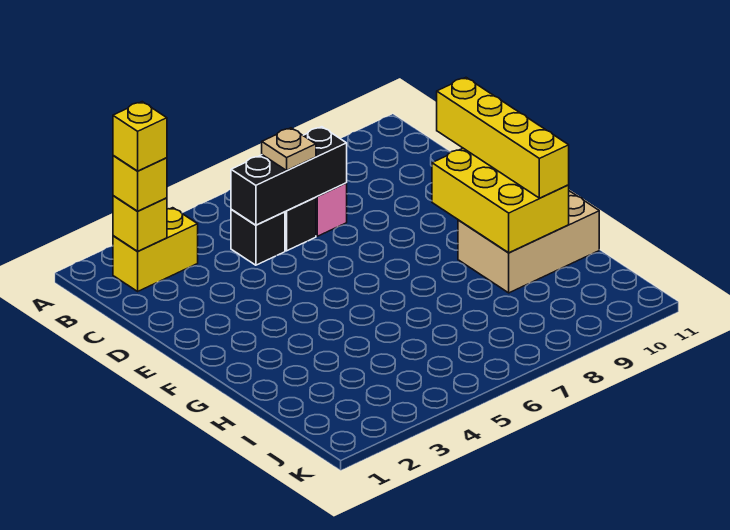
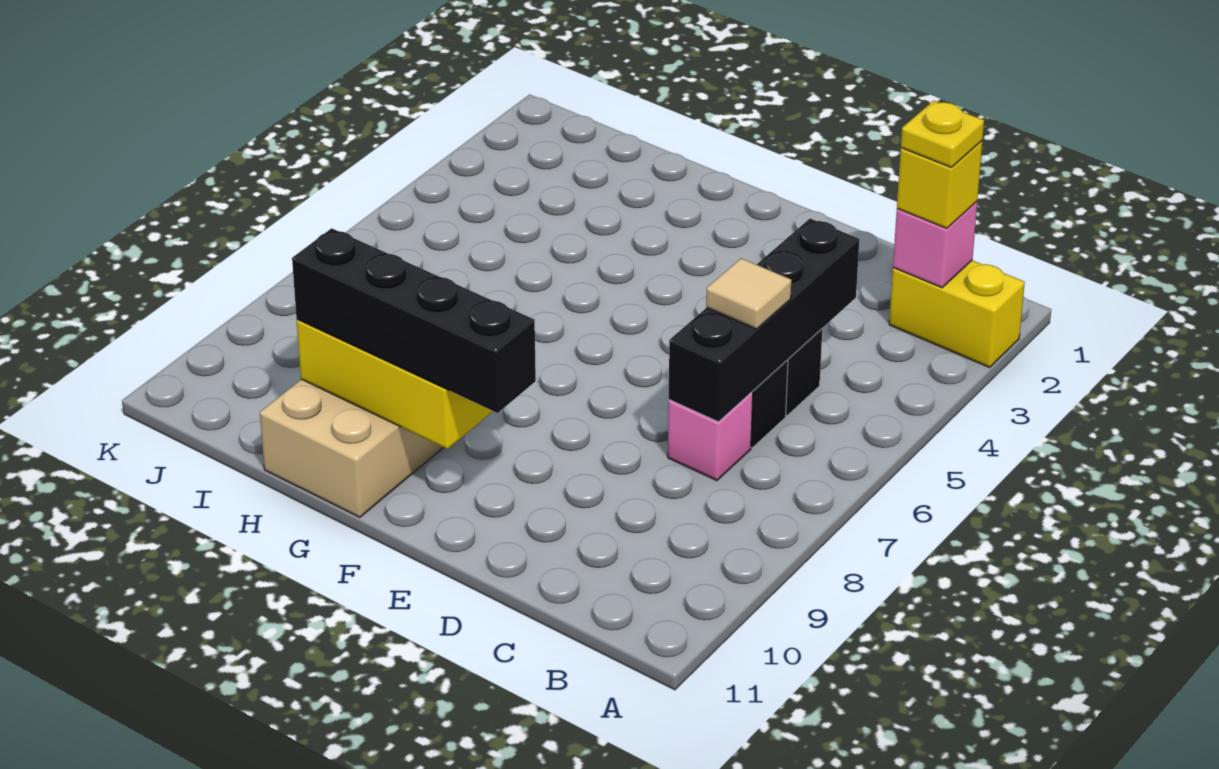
yellow brick B2:B3 level 1 -> yellow brick A2:B2 level 1
yellow brick B2 level 2 -> pink brick B2 level 2
yellow brick B2 level 4 -> yellow plate B2 level 4
black brick C5:C7 level 2 -> black brick C4:C7 level 2
tan plate C6 level 3 -> tan tile C6 level 3
yellow brick E10:H10 level 3 -> black brick E10:H10 level 3

